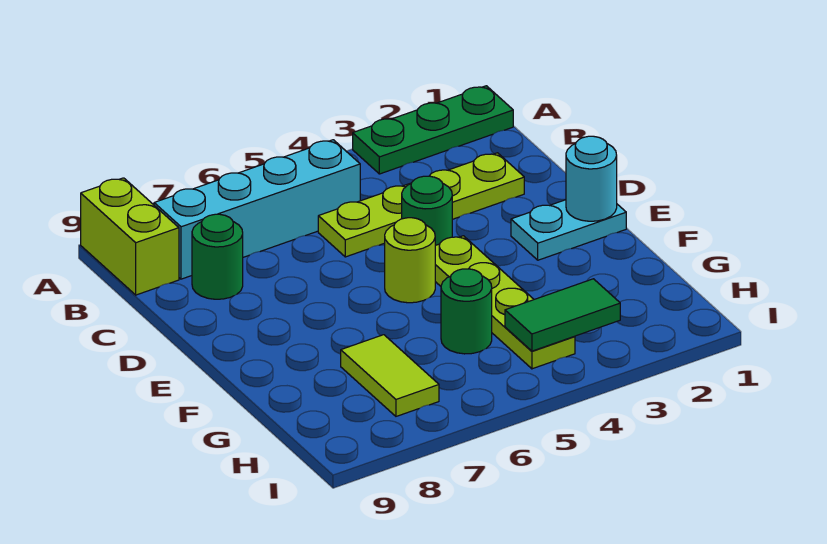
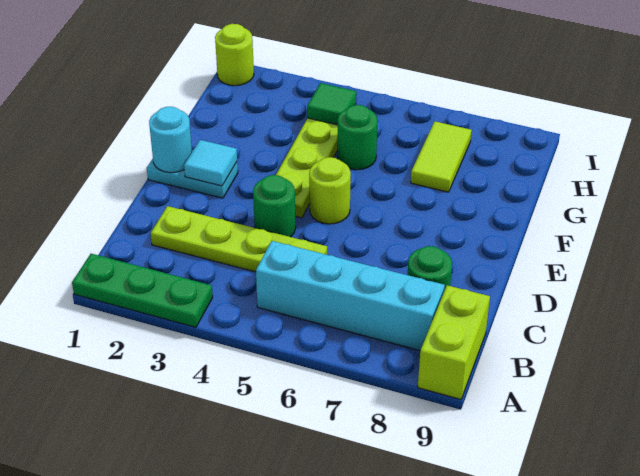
none -> cyan tile E2 level 2
green tile H3:H4 level 2 -> green tile H4 level 2
none -> lime round brick I1 level 1

